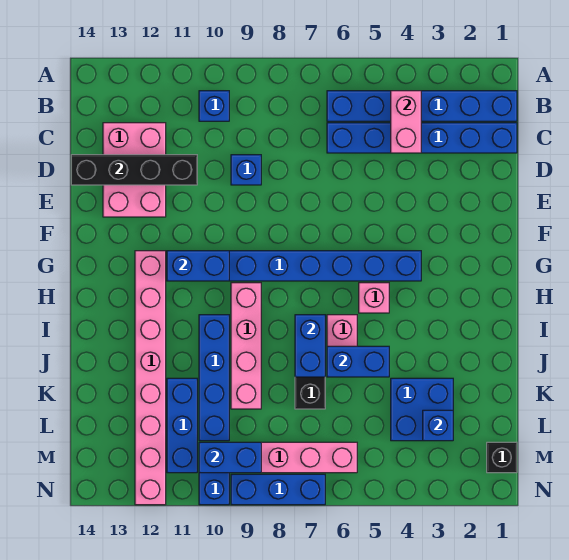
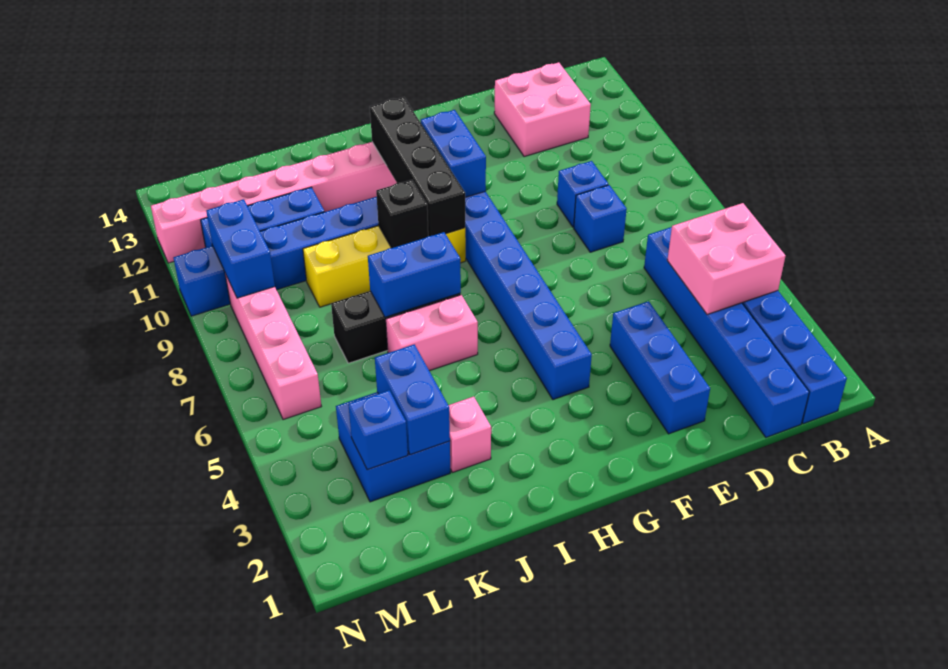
pink brick B4:C4 level 2 -> pink brick B4:C5 level 2
blue brick B10 level 1 -> blue brick D8 level 1
pink brick C12:E13 level 1 -> pink brick C12:D13 level 1
black brick D11:D14 level 2 -> black brick H9:H12 level 2
pink brick H5 level 1 -> pink brick J3 level 1
pink brick H9:K9 level 1 -> yellow brick H9:K9 level 1
blue brick J5:J6 level 2 -> blue brick K3:K4 level 2
black brick M1 level 1 -> black brick I9 level 2
blue brick N7:N9 level 1 -> blue brick E2:E4 level 1

